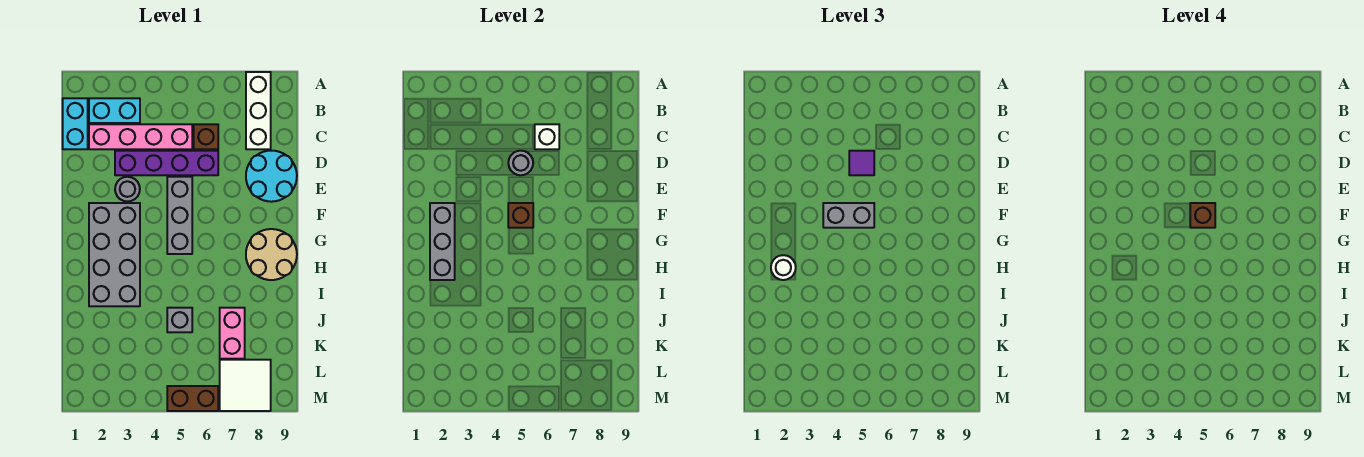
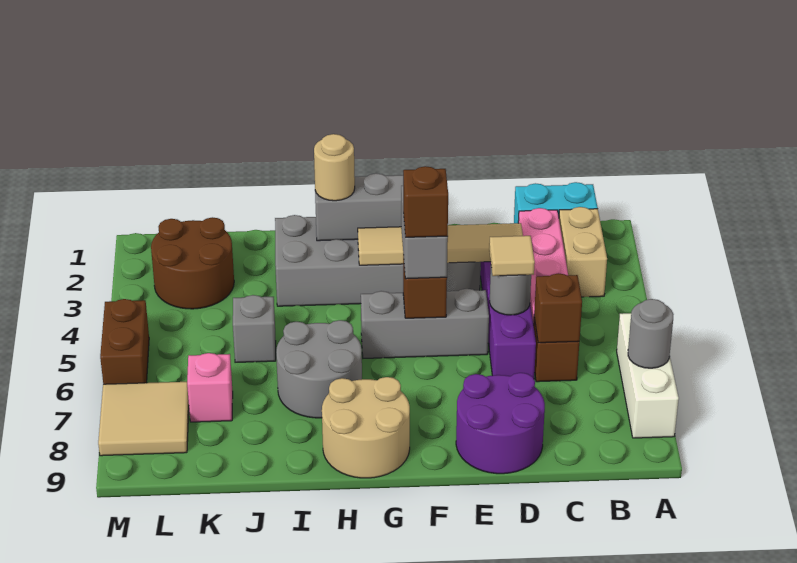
none -> grey round brick A7 level 2
white brick A8:C8 level 1 -> white brick A6:A8 level 1
cyan brick B2:B3 level 1 -> tan brick B2:B3 level 1
white brick C6 level 2 -> brown brick C6 level 2
none -> tan tile D3:G3 level 2
purple tile D5 level 3 -> tan tile D5 level 3
cyan round brick D8:E9 level 1 -> purple round brick D8:E9 level 1
white round brick H2 level 3 -> tan round brick H2 level 3
none -> grey round brick H6:I7 level 1
pink brick J7:K7 level 1 -> pink brick K7 level 1
none -> brown round brick K2:L3 level 1
white tile L7:M8 level 1 -> tan tile L7:M8 level 1

